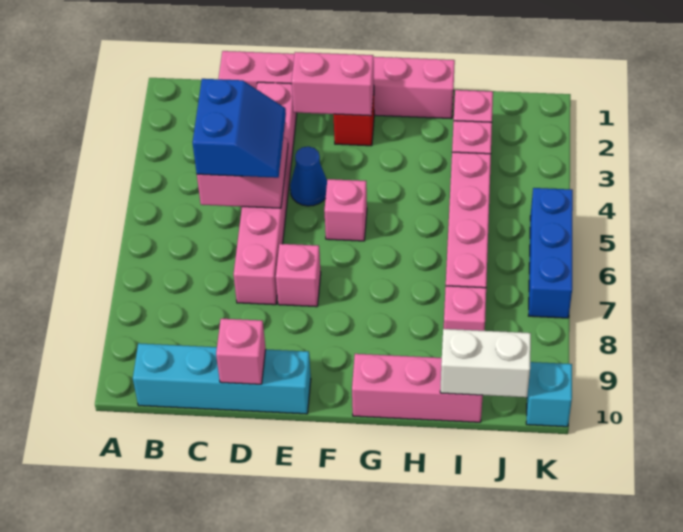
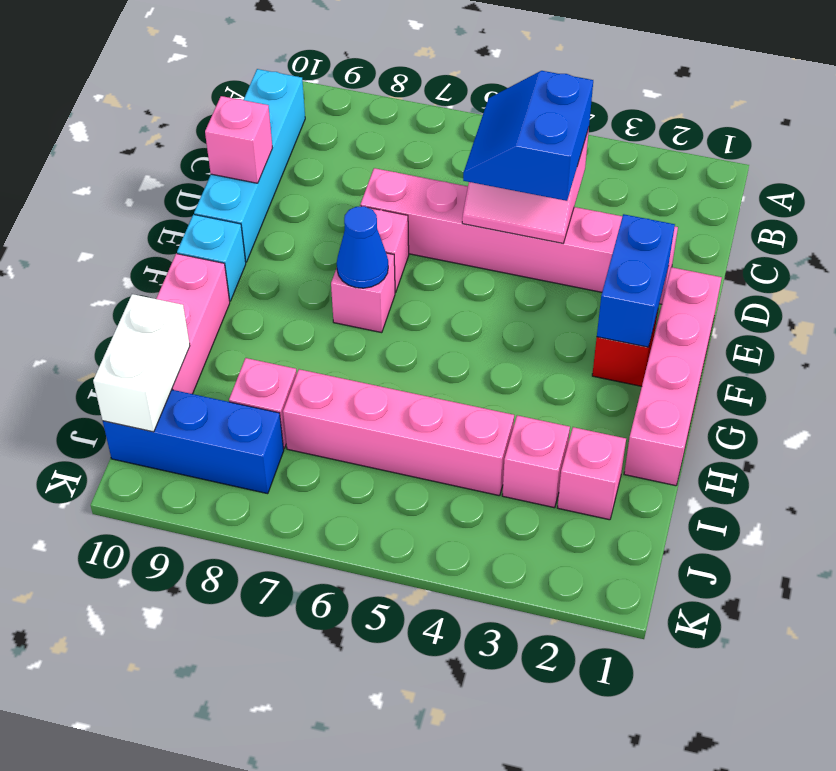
pink brick C1:H1 level 1 -> pink brick E1:H1 level 1
blue slope C4:D5 level 3 top C -> blue slope C4:D5 level 3 top 4
pink brick E2:F2 level 2 -> blue brick E2:F2 level 2
blue cone E4 level 1 -> blue cone F7 level 2
pink brick F5 level 1 -> pink brick F7 level 1
blue brick K5:K7 level 1 -> blue brick J8:J10 level 1
cyan brick K10 level 1 -> cyan brick F10 level 1

